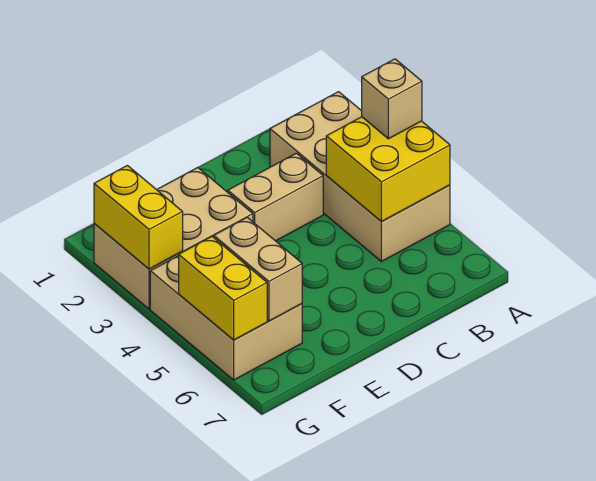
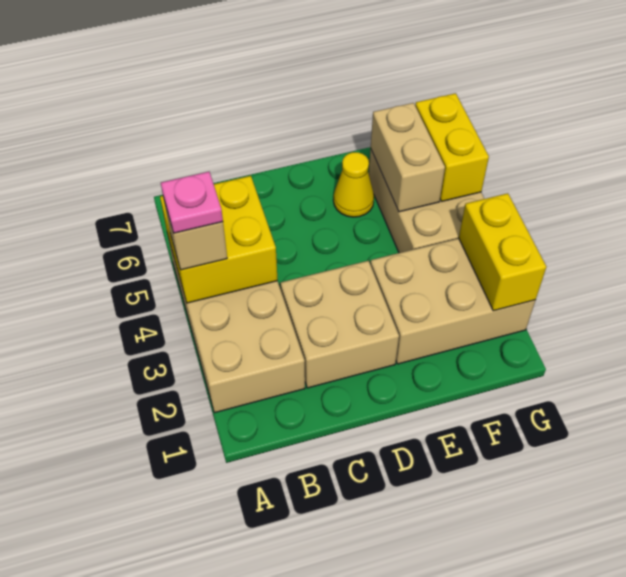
none -> pink plate A4 level 4
tan brick C3:D3 level 1 -> tan brick C2:D3 level 1
none -> yellow cone E6 level 1

